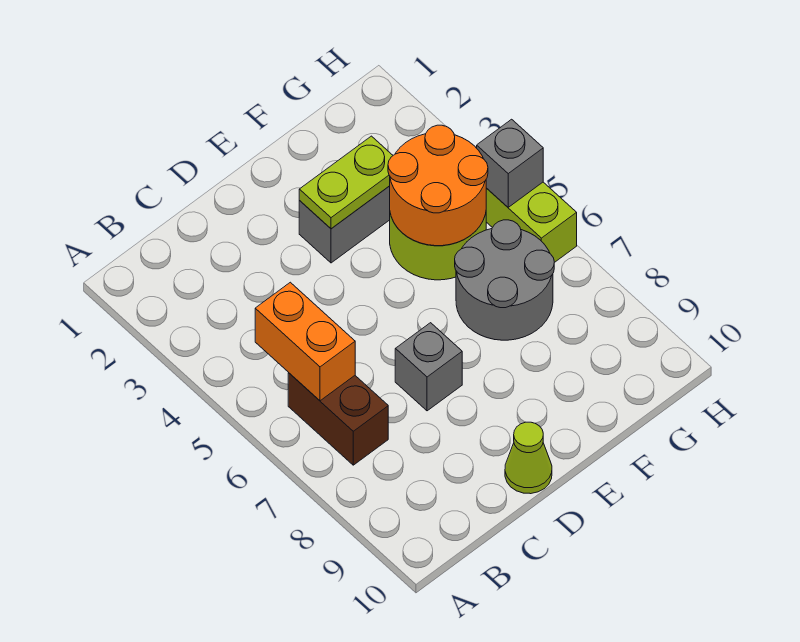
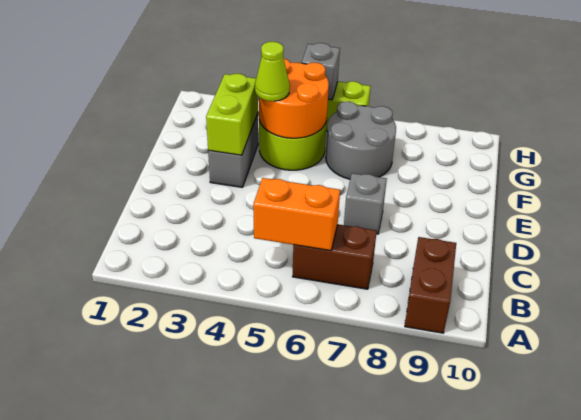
none -> brown brick A9:B9 level 1
lime cone D10 level 1 -> lime cone F4 level 3
lime plate E3:F3 level 2 -> lime brick E3:F3 level 2

